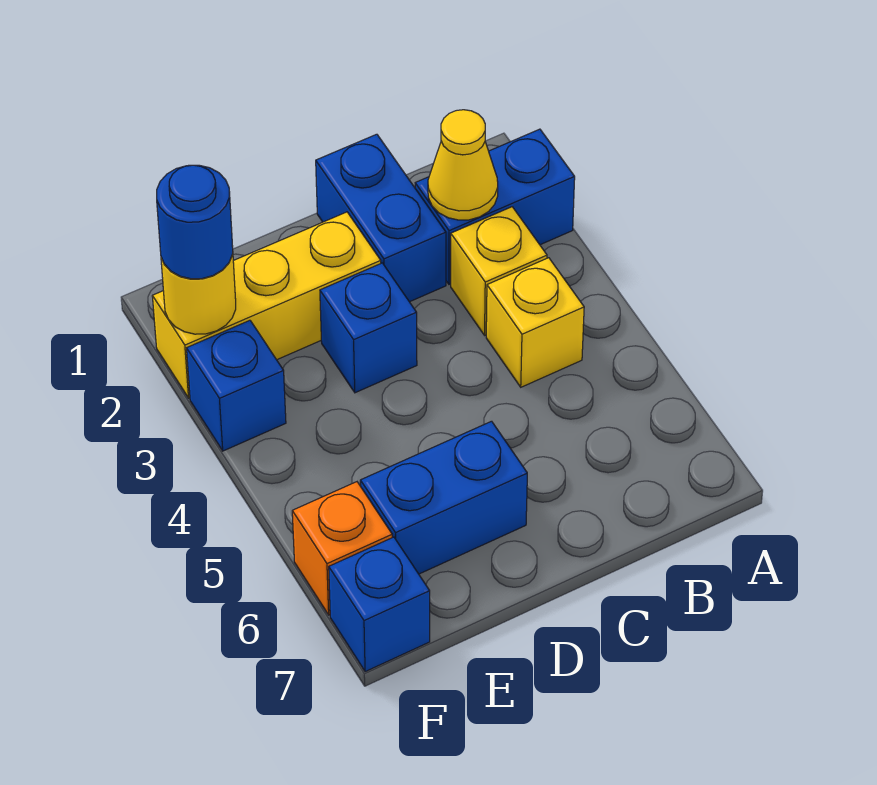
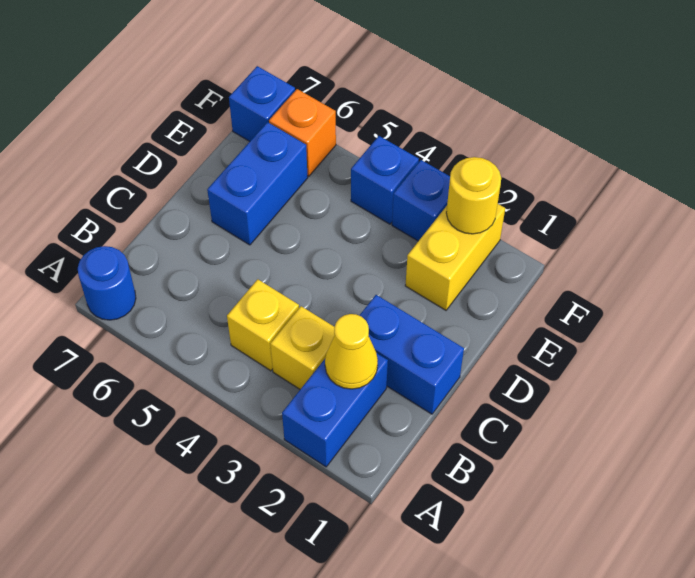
yellow brick D2:F2 level 1 -> yellow brick E2:F2 level 1
blue brick D3 level 1 -> blue brick F4 level 1
blue round brick F2 level 3 -> blue round brick A7 level 1

